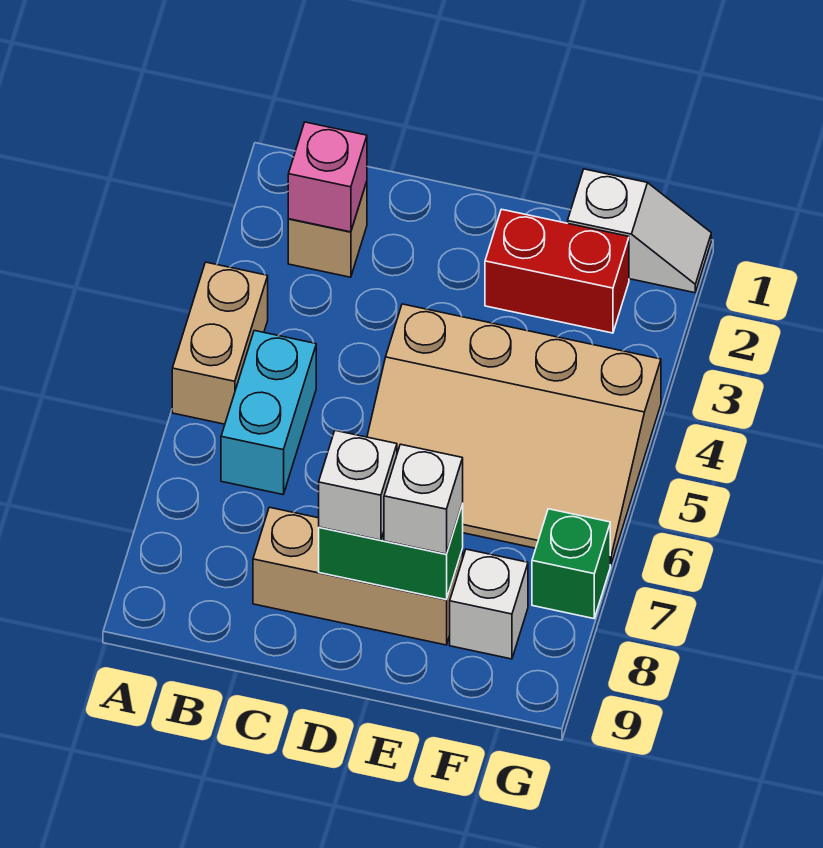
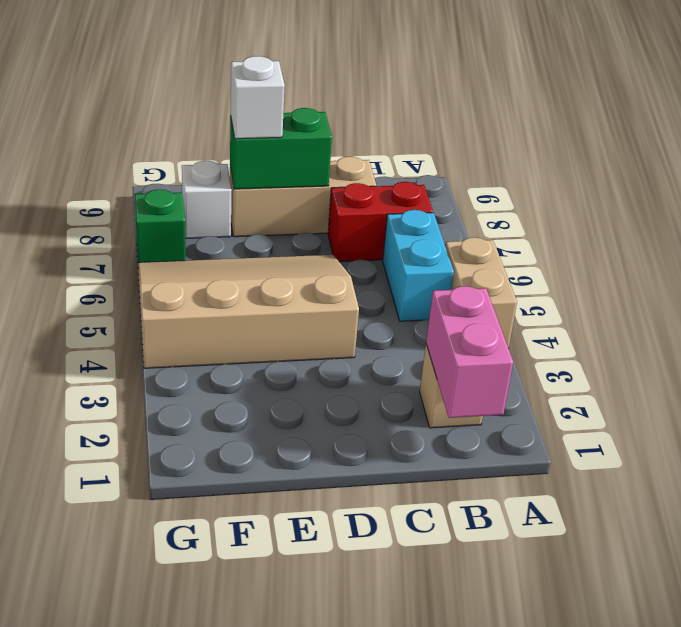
pink brick B2 level 2 -> pink brick B1:B2 level 2
white brick D8 level 3 -> none
red brick E2:F2 level 1 -> red brick B7:C7 level 1
white slope F1:G1 level 1 top F -> none

